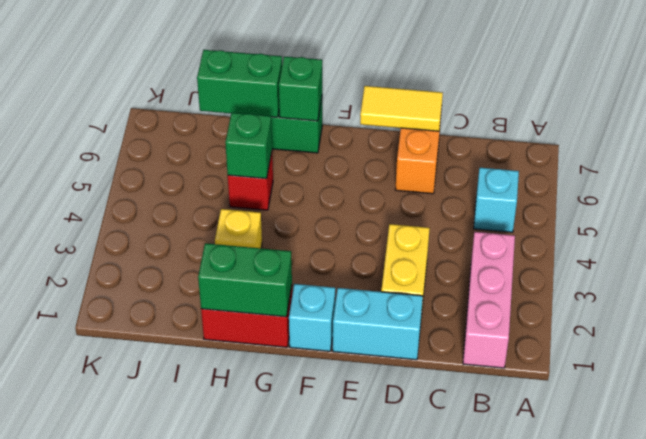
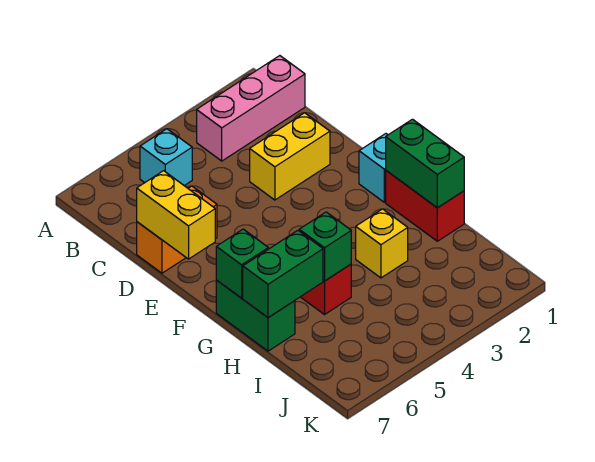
cyan brick D1:E1 level 1 -> none
yellow tile D7:E7 level 2 -> yellow brick D7:E7 level 2
green brick H7:I7 level 2 -> green brick H6:H7 level 2

